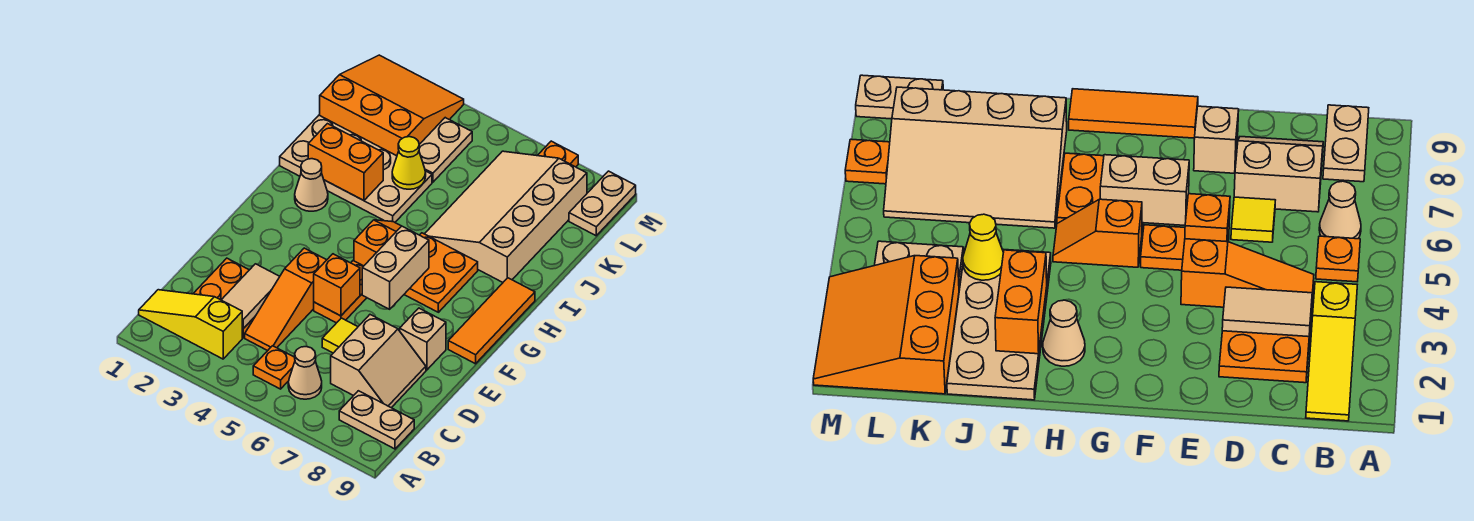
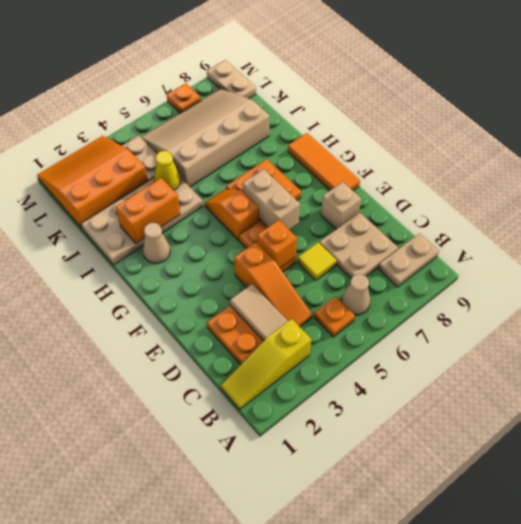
tan slope C7:D8 level 1 top 7 -> tan plate C7:D8 level 1
tan slope I6:L8 level 1 top 8 -> tan slope J5:L8 level 1 top J

